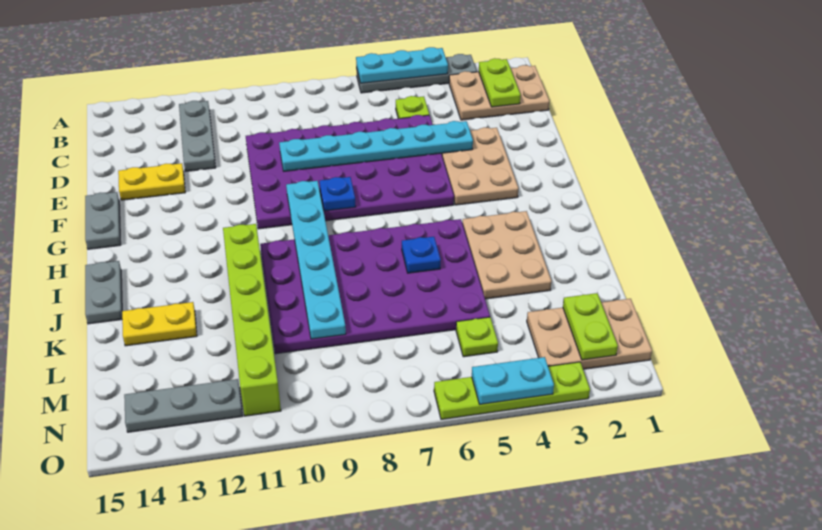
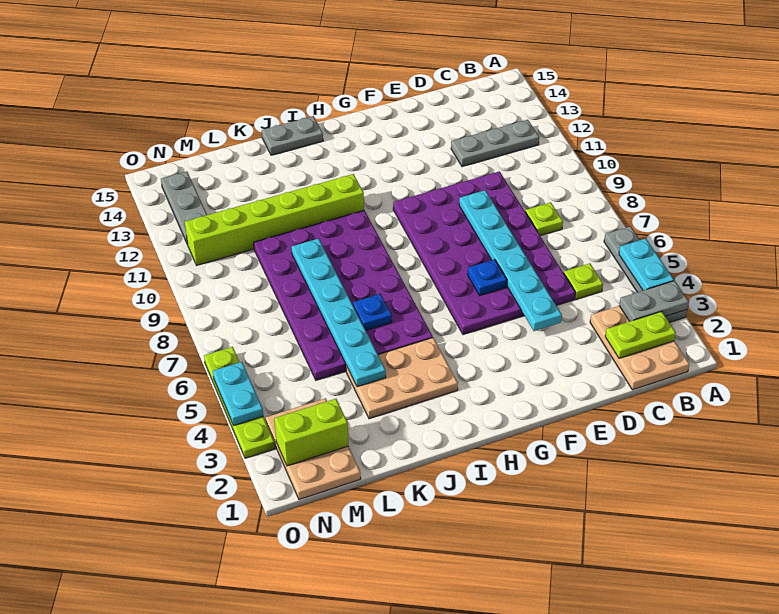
cyan plate A4:A6 level 2 -> cyan plate A4:A5 level 2
tan plate E3:G4 level 1 -> none
yellow plate E13:E14 level 1 -> none
grey plate F15:G15 level 1 -> grey plate A3:B3 level 2
blue plate G8 level 2 -> blue plate F6 level 2
cyan plate G9:L9 level 2 -> cyan plate K4:K9 level 2
yellow plate K13:K14 level 1 -> none
lime plate M2:N2 level 2 -> lime brick M2:N2 level 2
lime plate M5 level 1 -> lime plate C8 level 1

